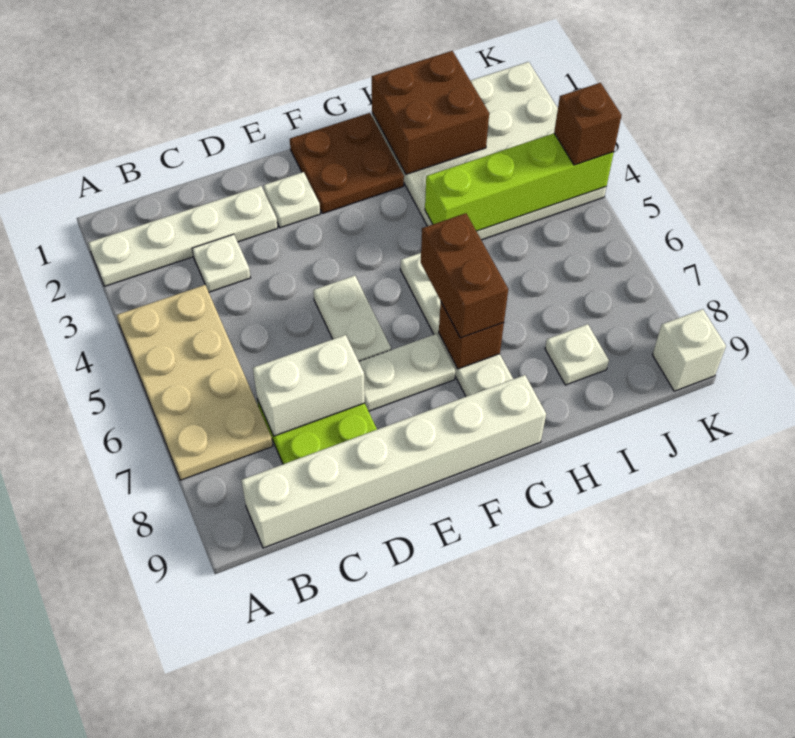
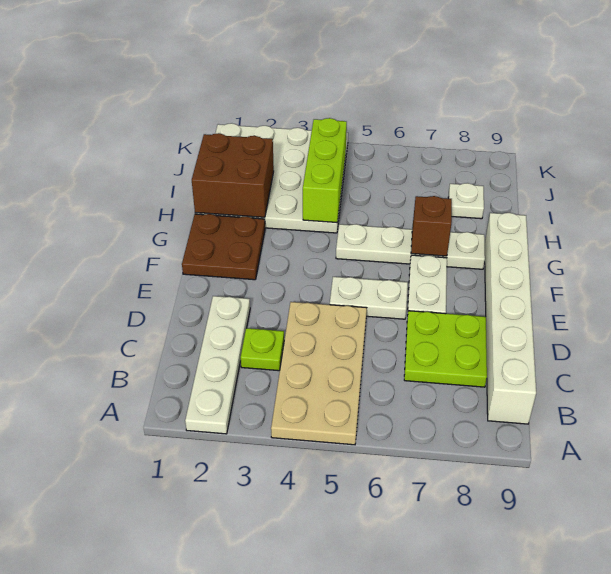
tan plate A4:B7 level 1 -> tan plate A4:D5 level 1
white plate C3 level 1 -> lime plate C3 level 1
white brick C7:D7 level 2 -> none
white plate E2 level 1 -> none
brown brick G6:G7 level 3 -> none
lime brick H4:K4 level 2 -> lime brick H4:J4 level 2
brown brick K4 level 3 -> none
white brick K9 level 1 -> none

